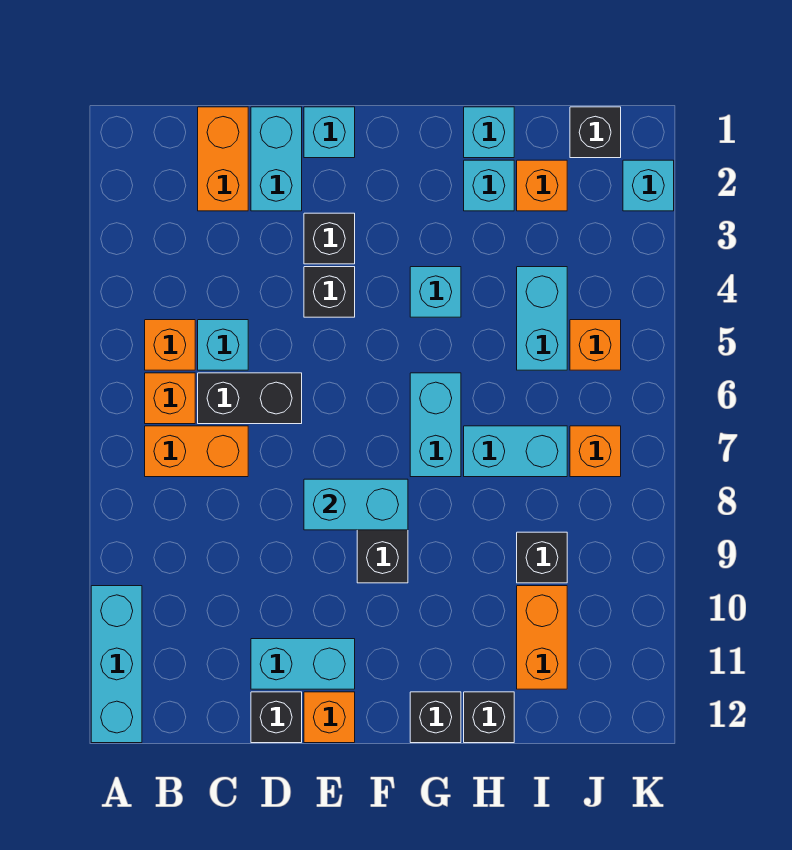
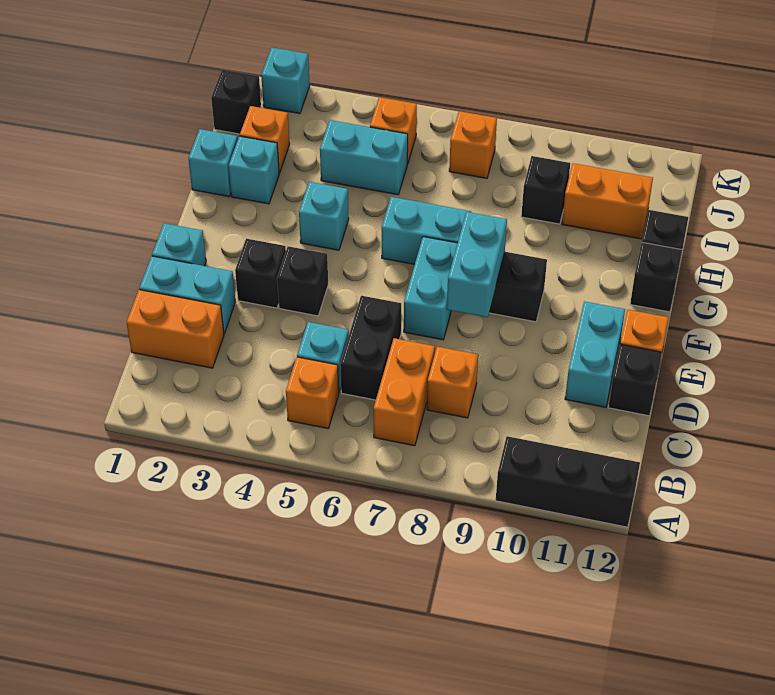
cyan brick A10:A12 level 1 -> black brick A10:A12 level 1
orange brick B6 level 1 -> orange brick C8 level 1
cyan brick H7:I7 level 1 -> cyan brick E7:F7 level 1

